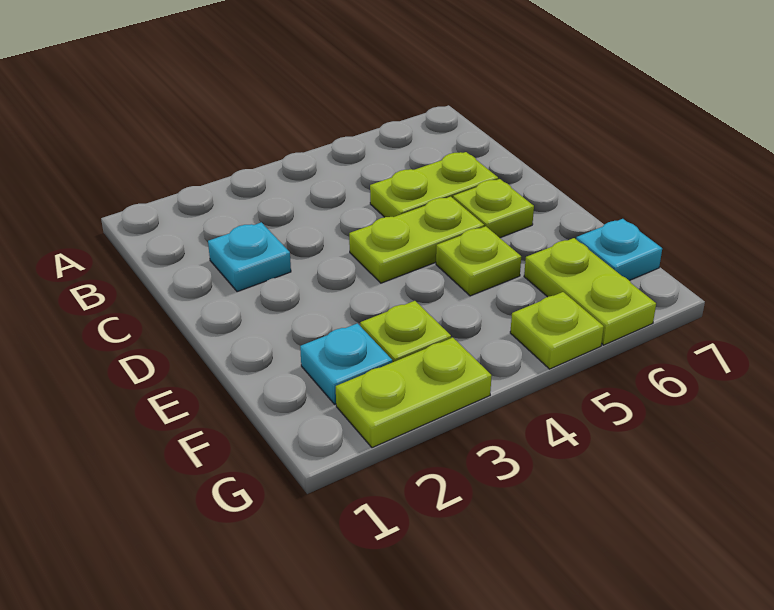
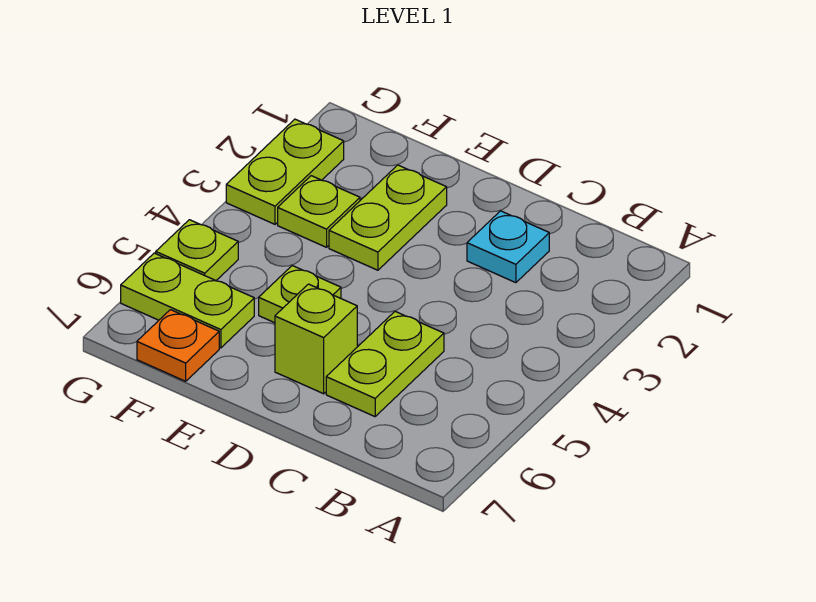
lime plate D4:D5 level 1 -> lime plate E2:E3 level 1
lime plate D6 level 1 -> lime brick D6 level 1
cyan plate F2 level 1 -> none
cyan plate F7 level 1 -> orange plate F7 level 1

